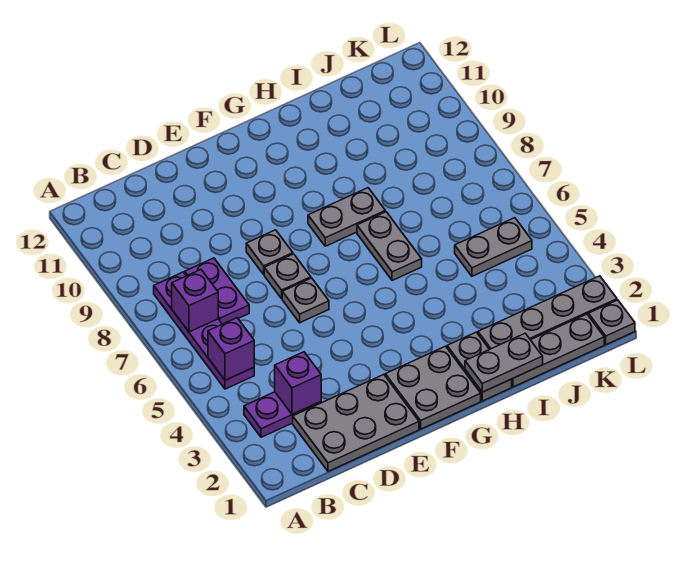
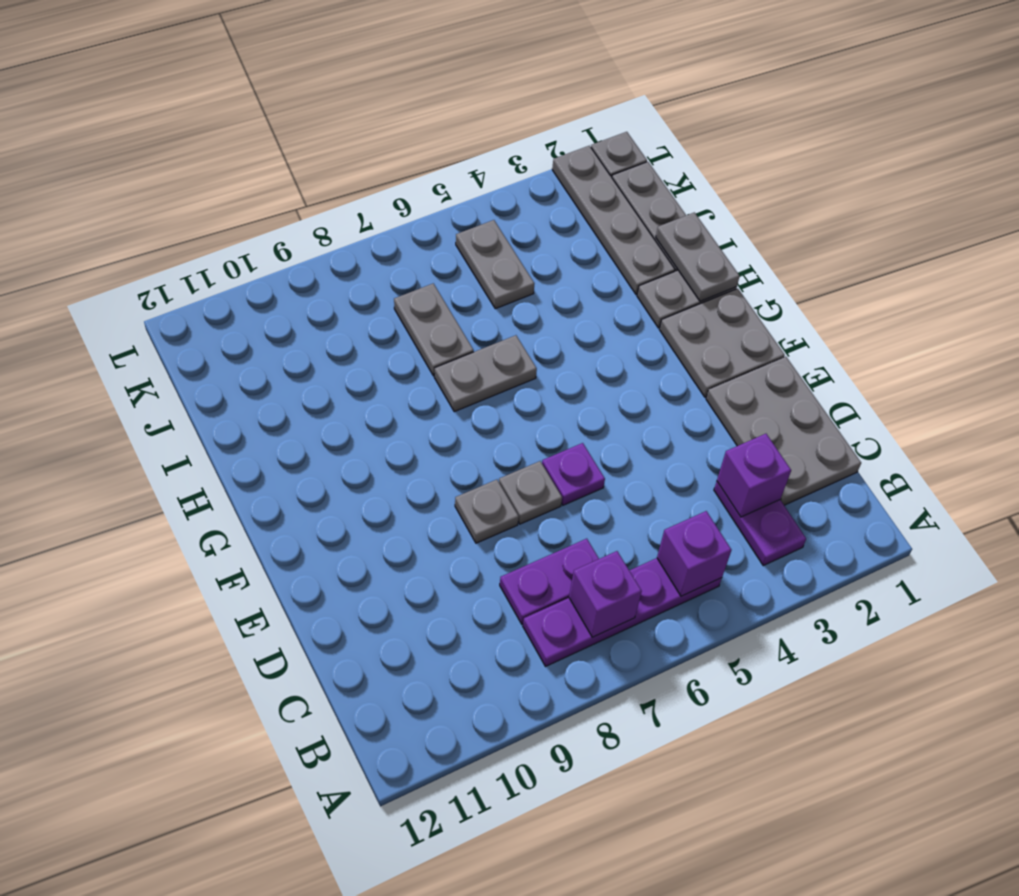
grey plate E6 level 1 -> purple plate E6 level 1
grey plate G8:H8 level 1 -> grey plate I7:J7 level 1

